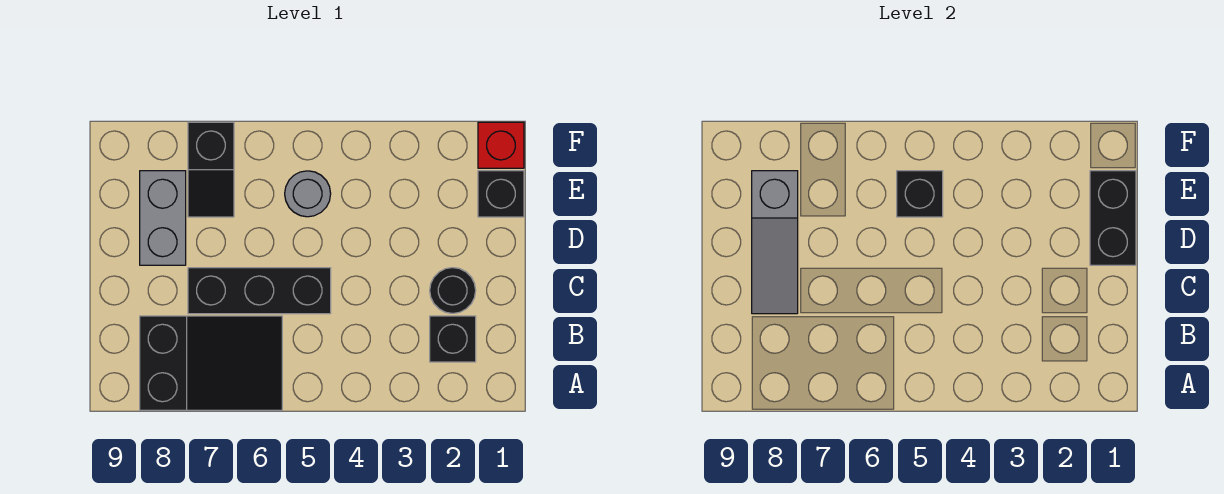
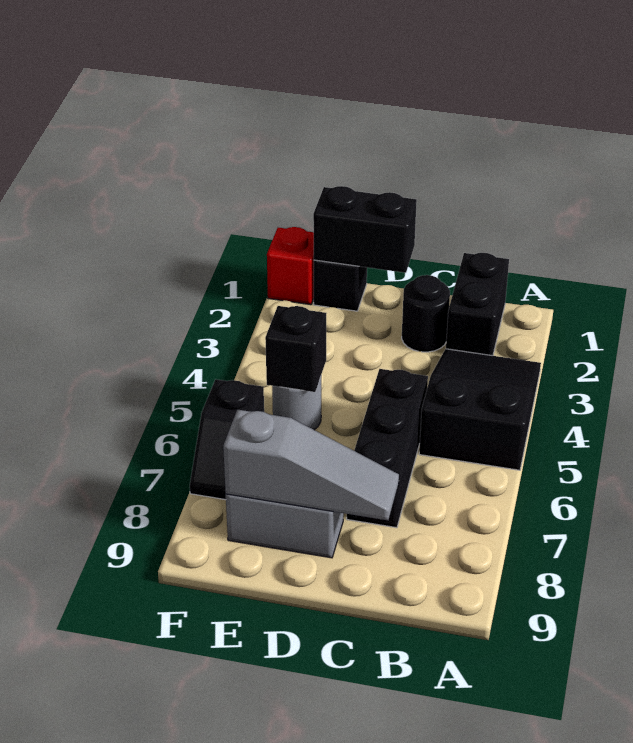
black slope A6:B8 level 1 top 8 -> black slope A3:B5 level 1 top 5
black brick B2 level 1 -> black brick B1:B2 level 1
black slope E7:F7 level 1 top F -> black slope F6:F7 level 1 top 6

